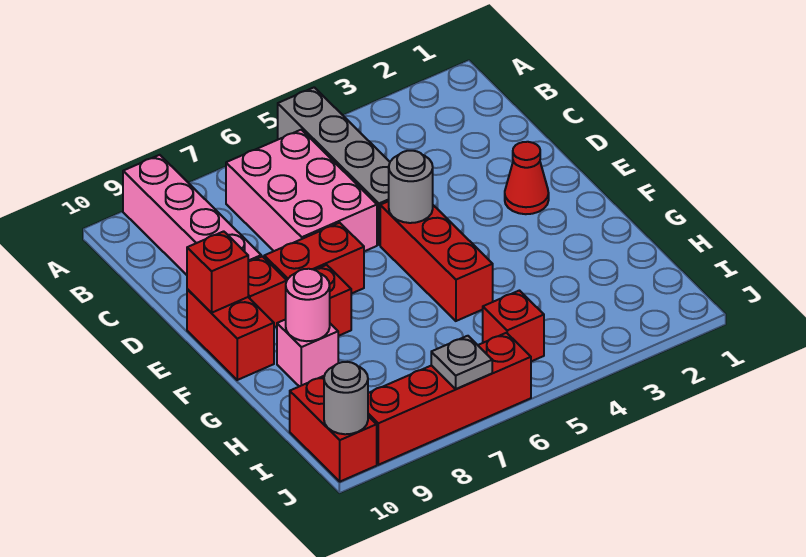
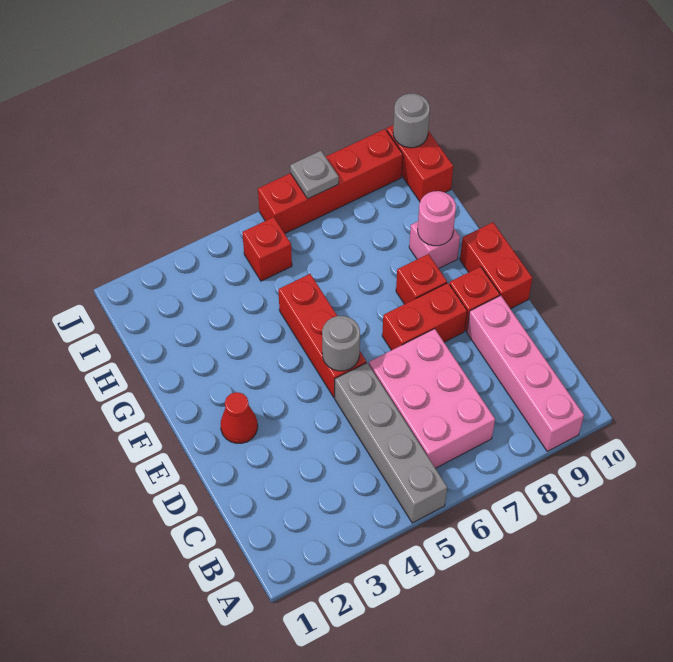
red brick E10 level 2 -> none

